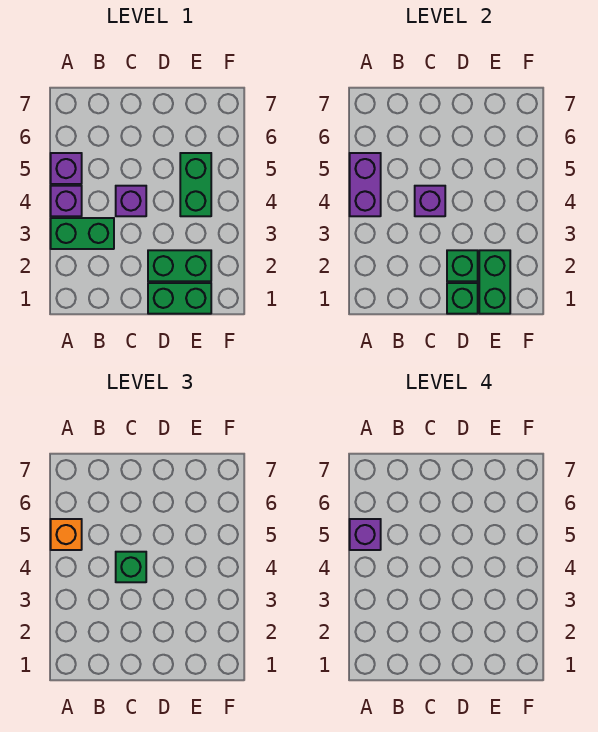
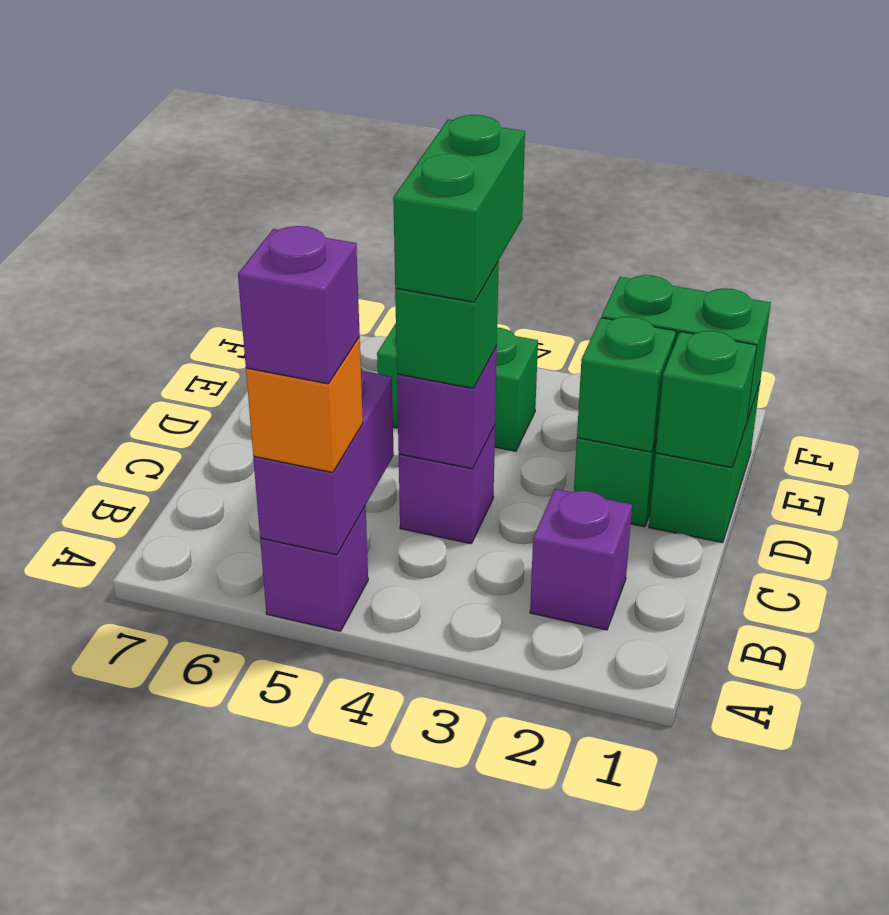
green brick A3:B3 level 1 -> green brick C4:D4 level 4
purple brick A4 level 1 -> purple brick B2 level 1
purple brick A4:A5 level 2 -> purple brick A5:B5 level 2

